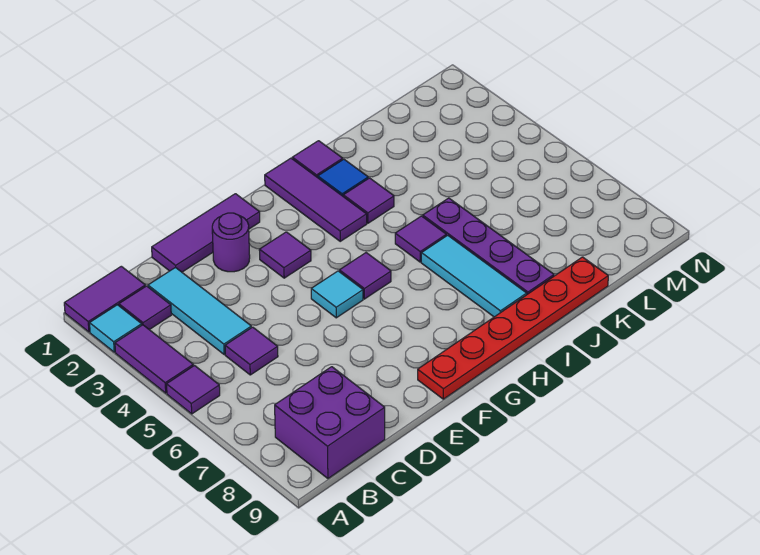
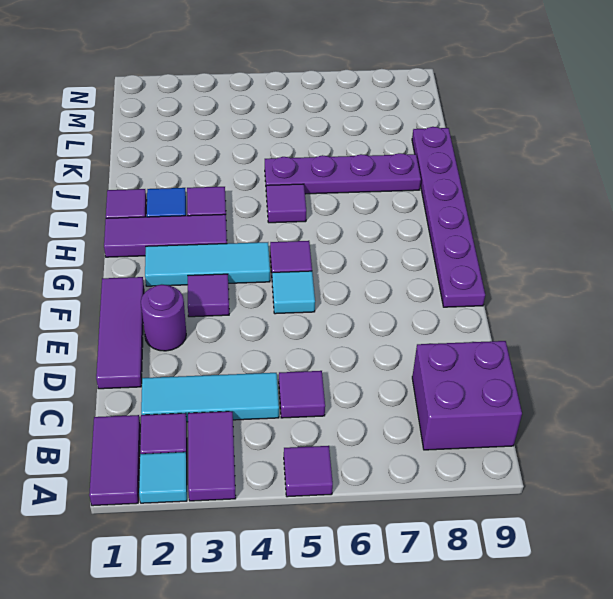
purple tile A3:A4 level 1 -> purple tile A3:B3 level 1
red plate F9:K9 level 1 -> purple plate F9:K9 level 1
cyan tile I6:I8 level 1 -> cyan tile G2:G4 level 1

